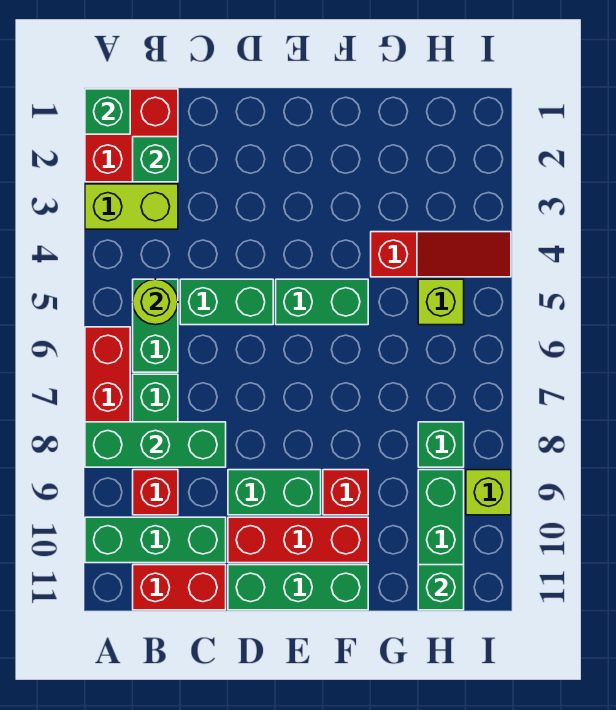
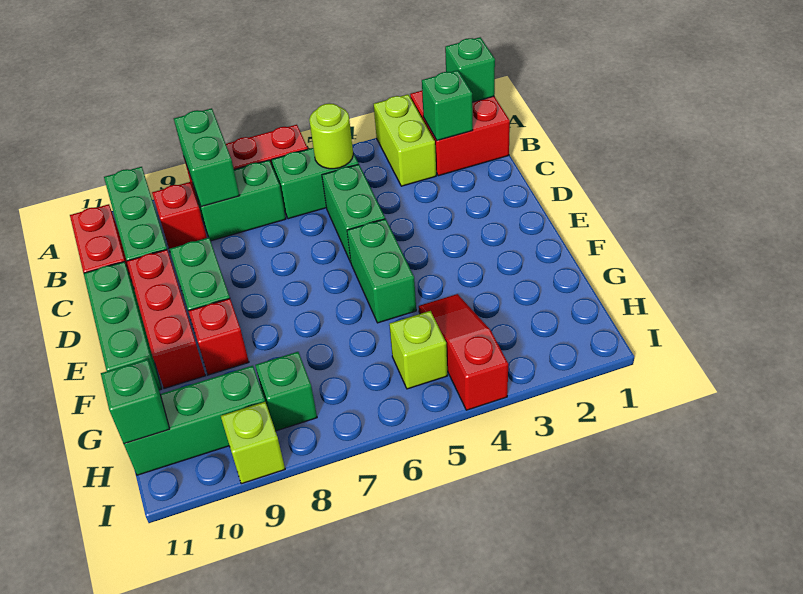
green brick A8:C8 level 2 -> green brick A8:B8 level 2
red slope G4:I4 level 1 top G -> red slope G4:I4 level 1 top I

